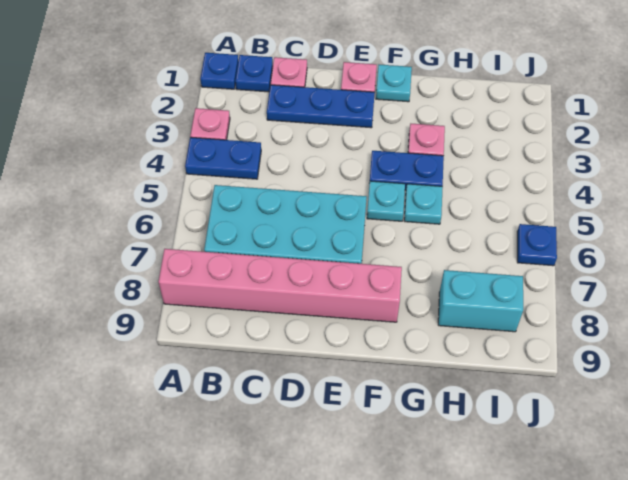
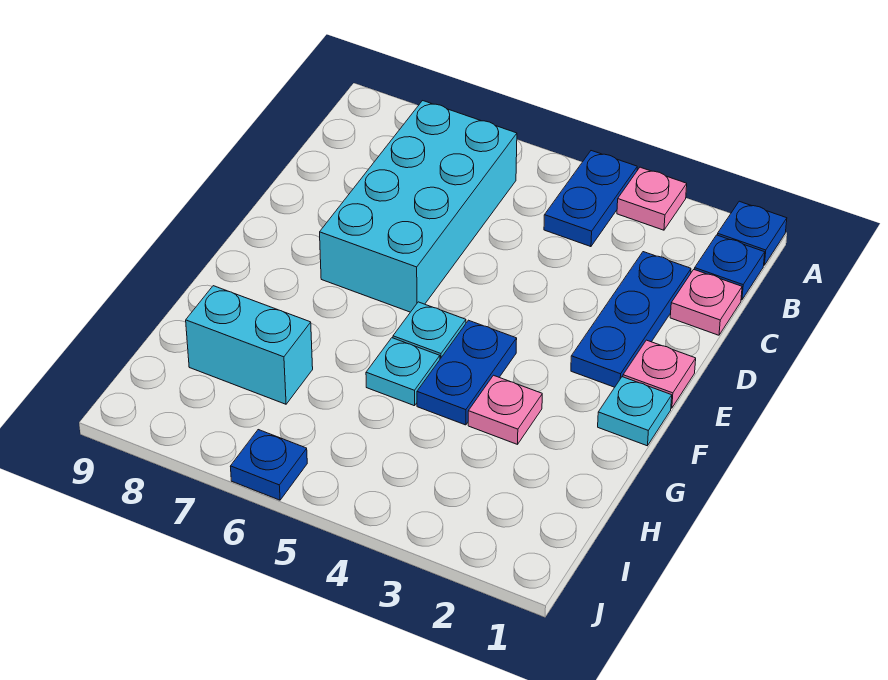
pink brick A8:F8 level 1 -> none
cyan brick H8:I8 level 1 -> cyan brick H7:H8 level 1

